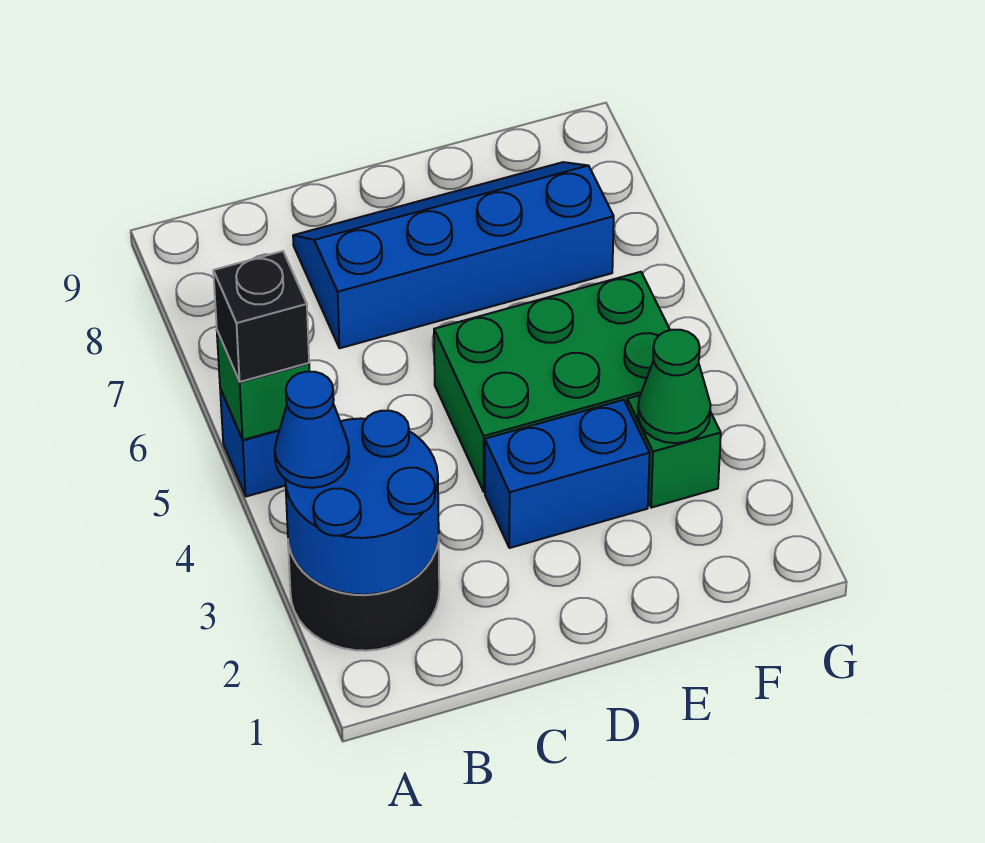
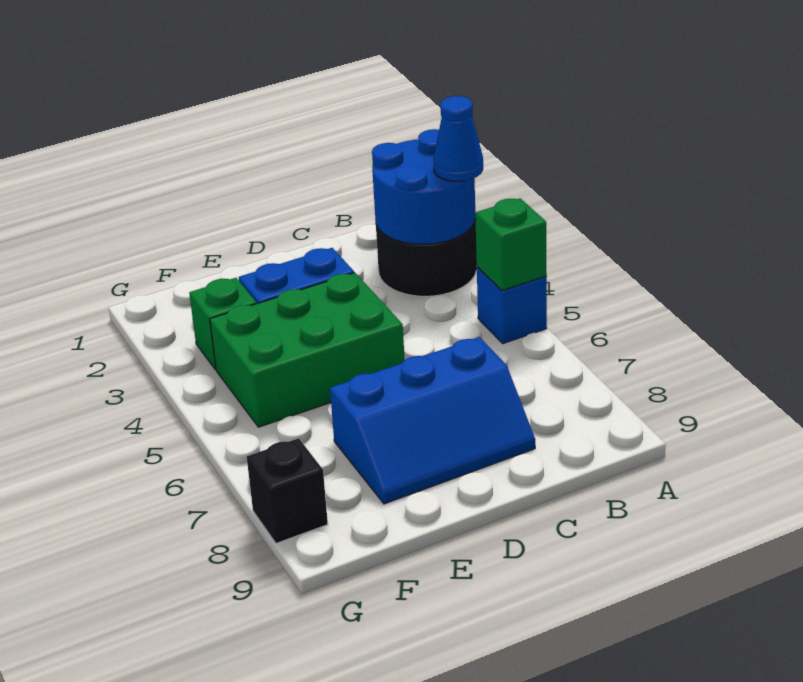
black brick A5 level 3 -> black brick G8 level 1
blue slope C7:F8 level 1 top 7 -> blue slope C7:E8 level 1 top 7
green cone F3 level 2 -> none

